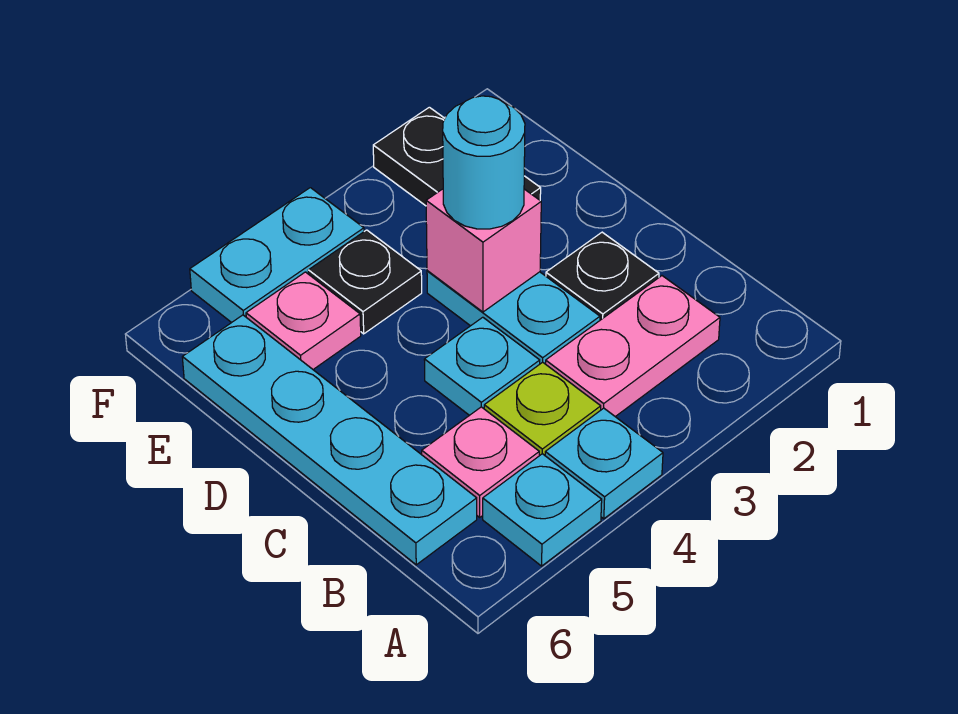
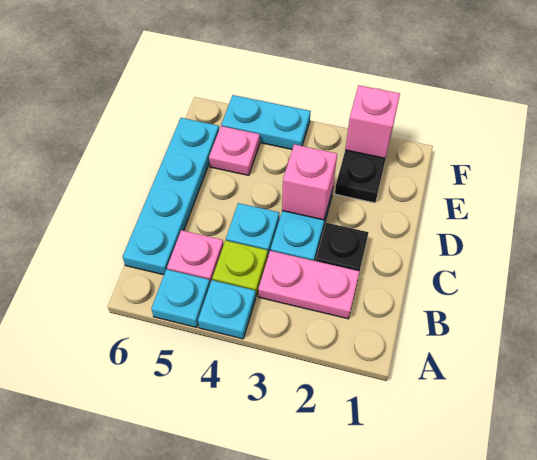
cyan round brick D3 level 3 -> none
black plate E4 level 1 -> none
none -> pink brick F2 level 2

